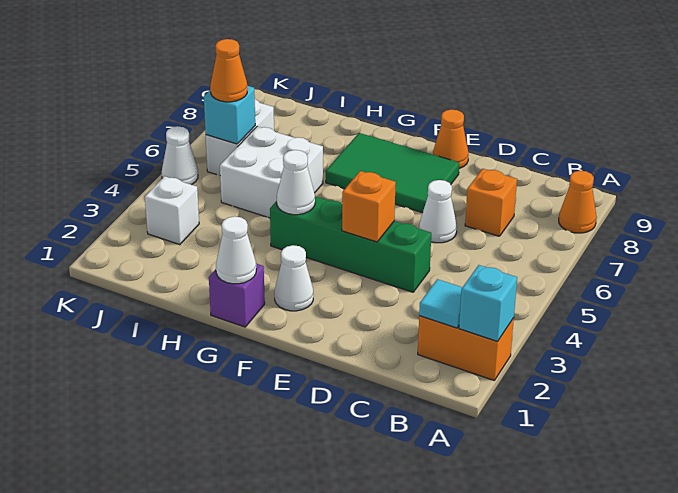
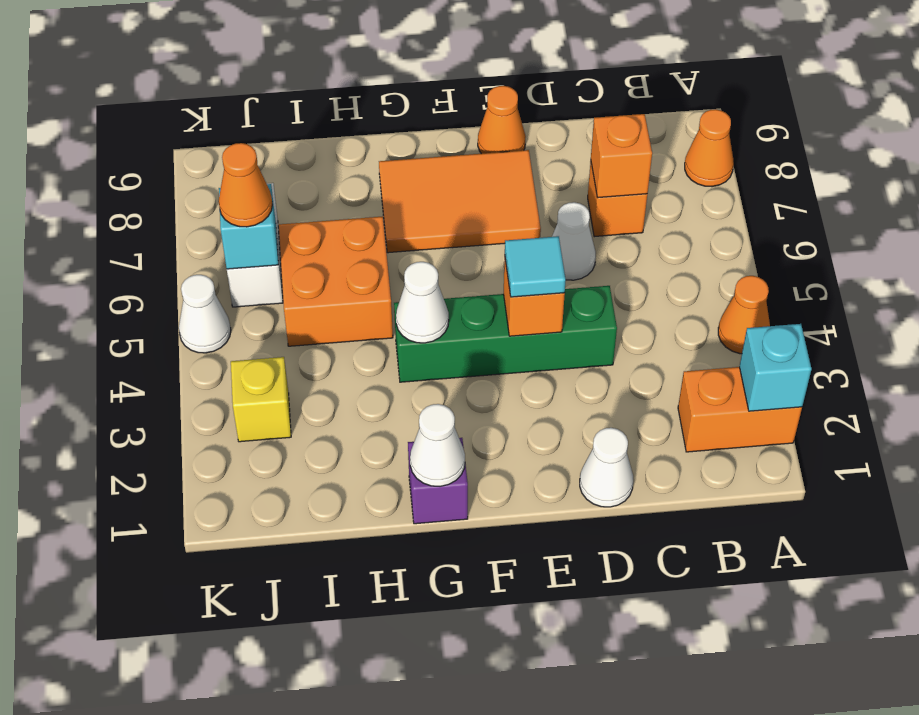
none -> orange cone A4 level 1
cyan tile B2 level 2 -> cyan tile E4 level 3
none -> orange brick C7 level 2
green tile E7:G8 level 1 -> orange tile E7:G8 level 1
white cone F2 level 1 -> white cone D1 level 1
white brick H5:I6 level 1 -> orange brick H5:I6 level 1
white brick J3 level 1 -> yellow brick J3 level 1

